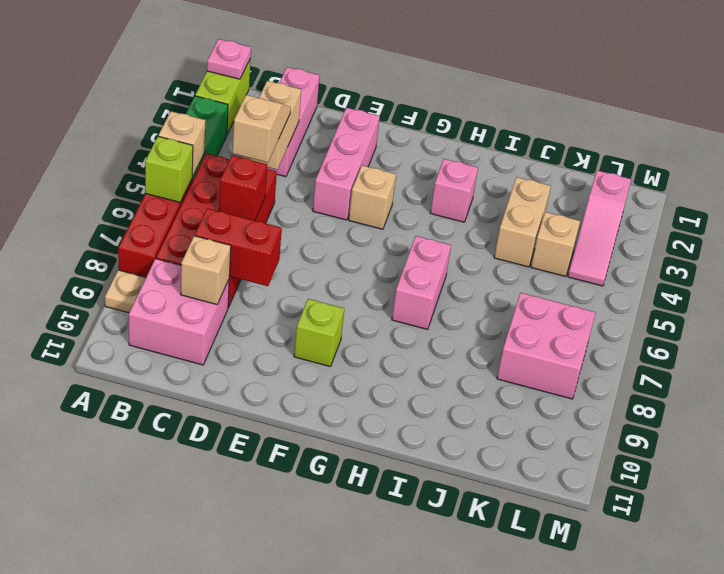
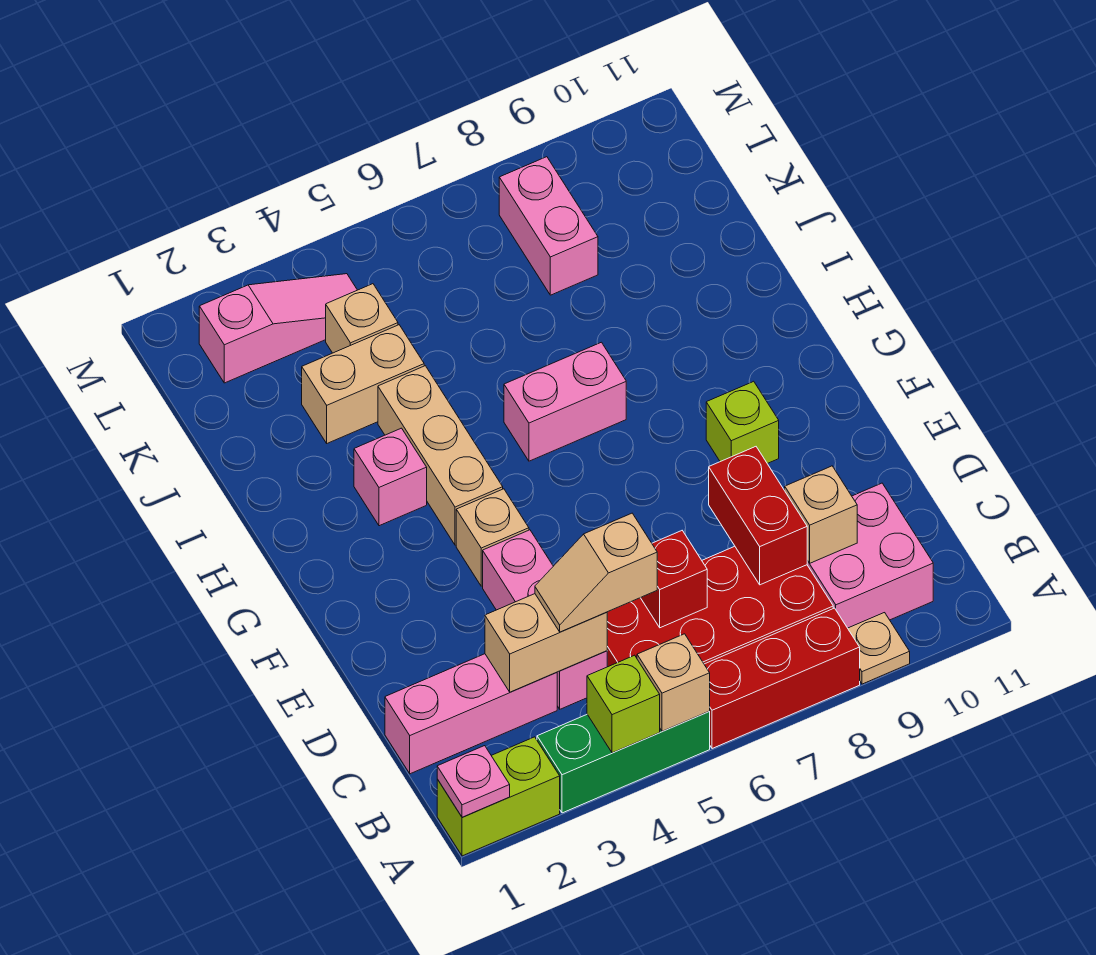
lime brick A6 level 2 -> lime brick A4 level 2
pink brick E2:E4 level 1 -> pink brick C4:E4 level 1
none -> tan brick G4:I4 level 1
pink brick K7:L8 level 1 -> pink brick K8:L8 level 1

